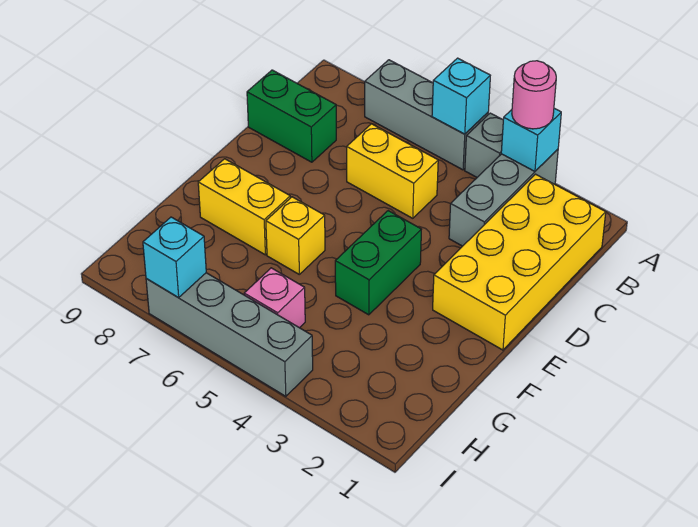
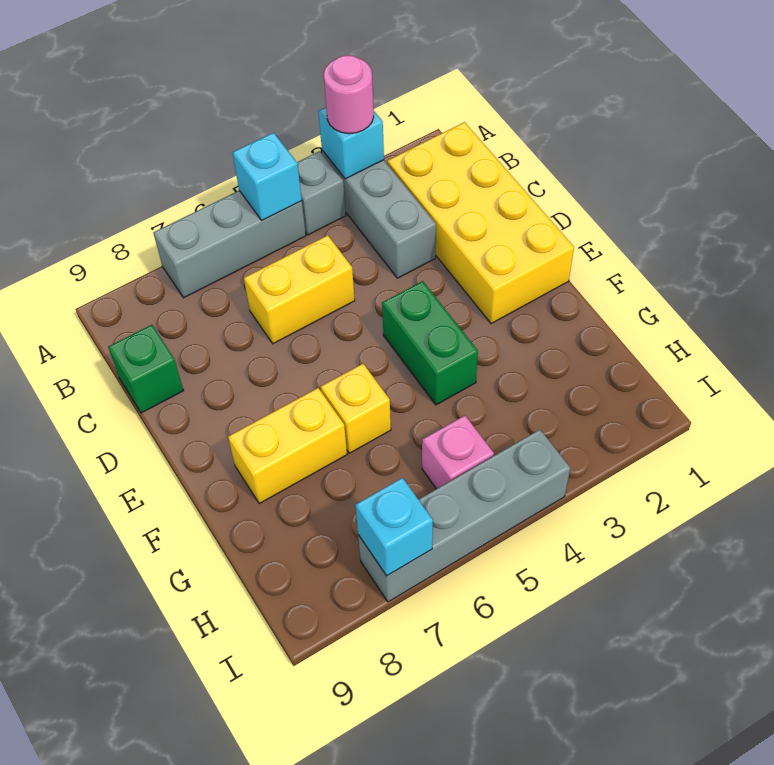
green brick C8:C9 level 1 -> green brick C9 level 1

